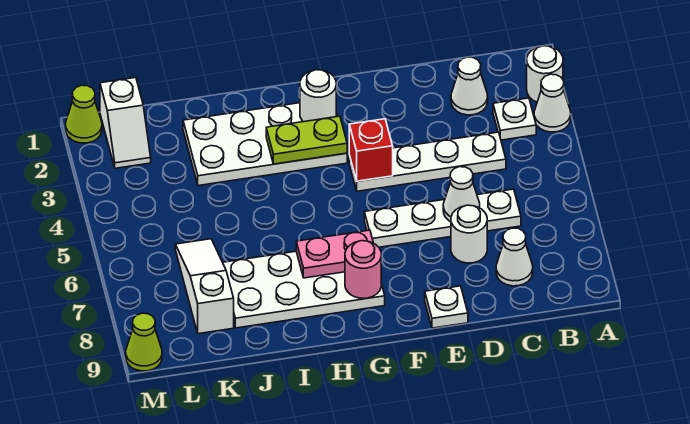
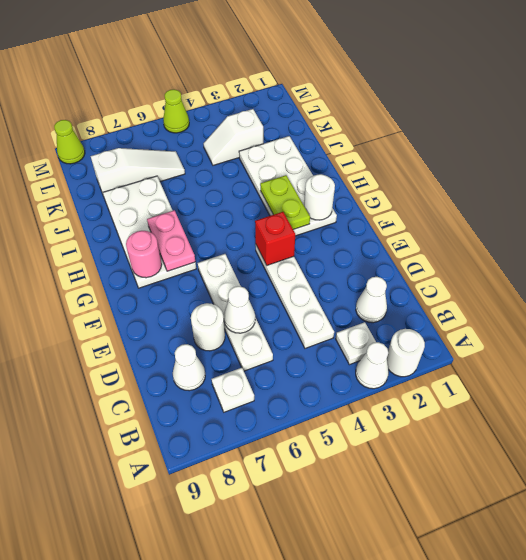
white plate E9 level 1 -> white plate B7 level 1
white slope L1:L2 level 1 top 1 -> white slope K3:K4 level 1 top 3
lime cone M1 level 1 -> lime cone M5 level 1

